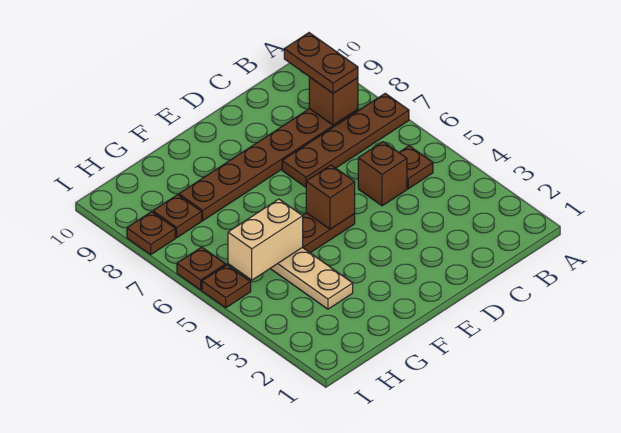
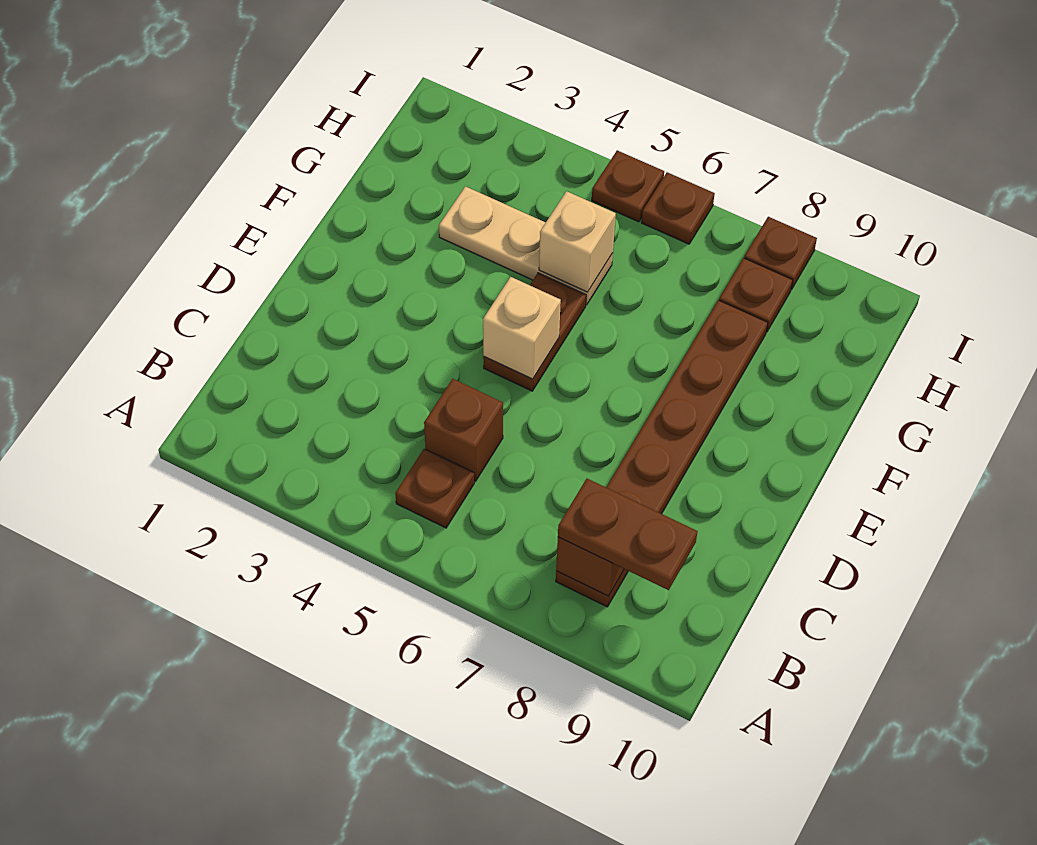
brown plate A7:D7 level 1 -> none
brown brick E5 level 2 -> tan brick E5 level 2
tan brick G5:H5 level 2 -> tan brick G5 level 2

